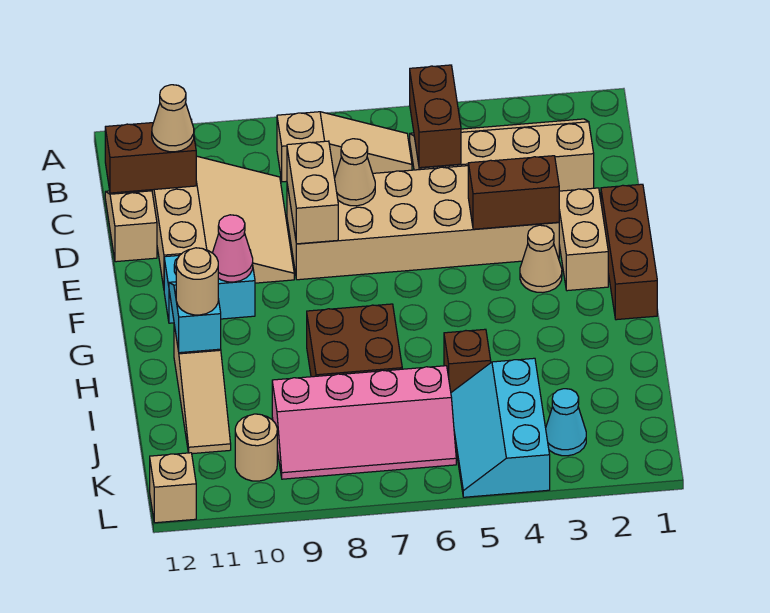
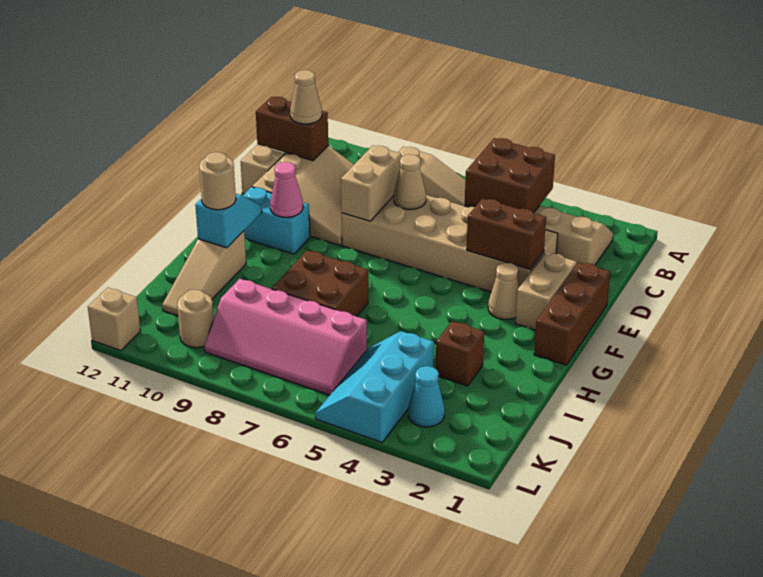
brown brick B5:C5 level 2 -> brown brick B4:C5 level 2
brown brick I5 level 1 -> brown brick I3 level 1

